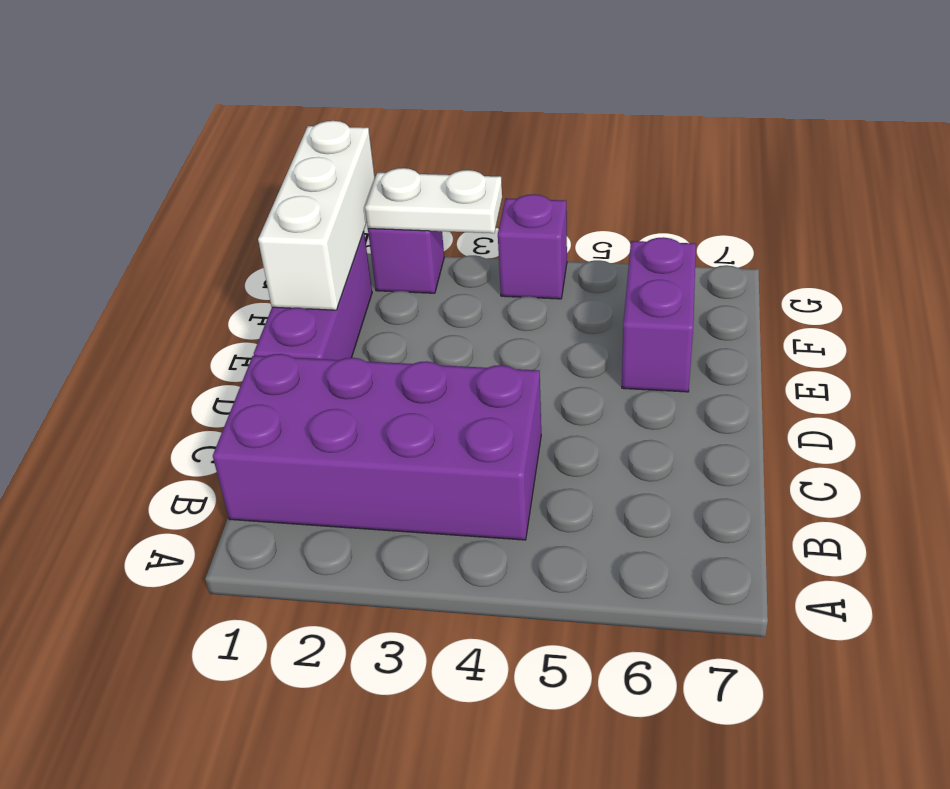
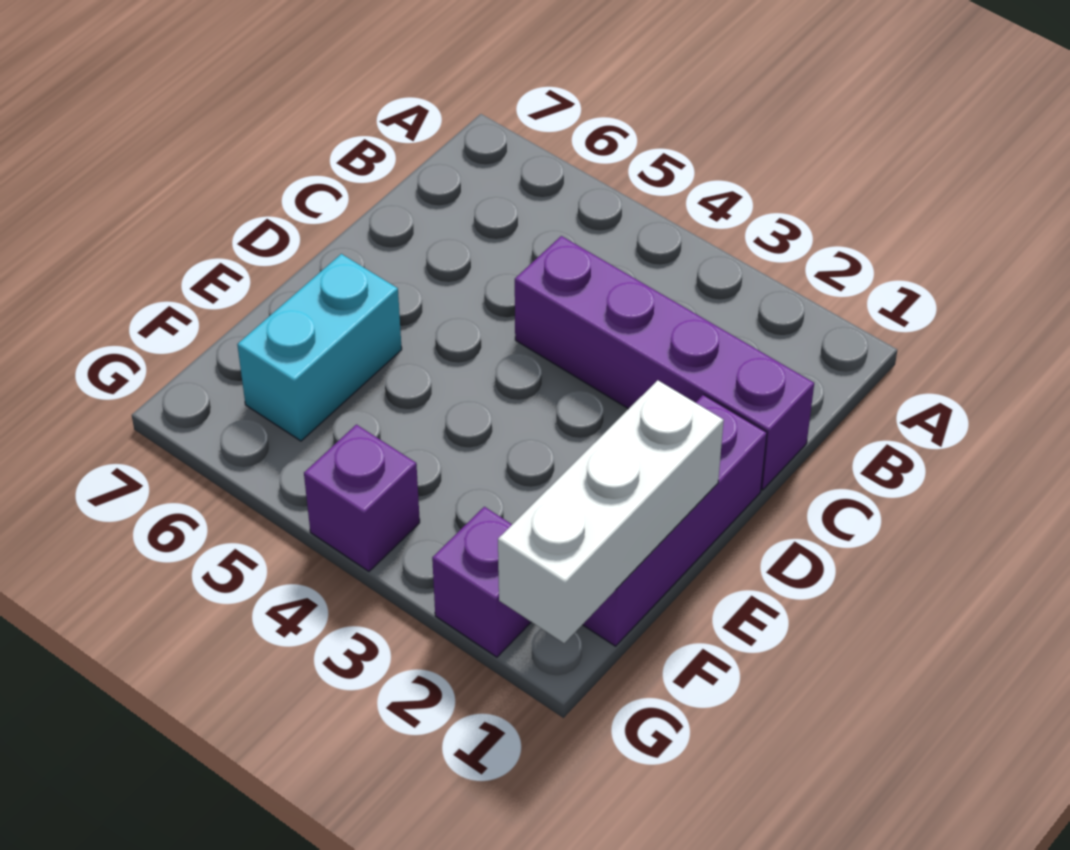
purple brick B1:C4 level 1 -> purple brick C1:C4 level 1
purple brick E6:F6 level 1 -> cyan brick E6:F6 level 1
white plate G2:G3 level 2 -> none

